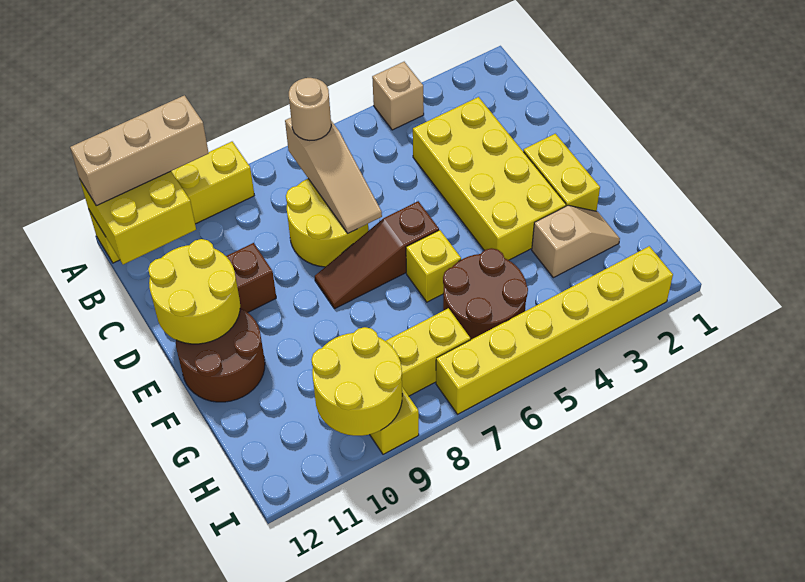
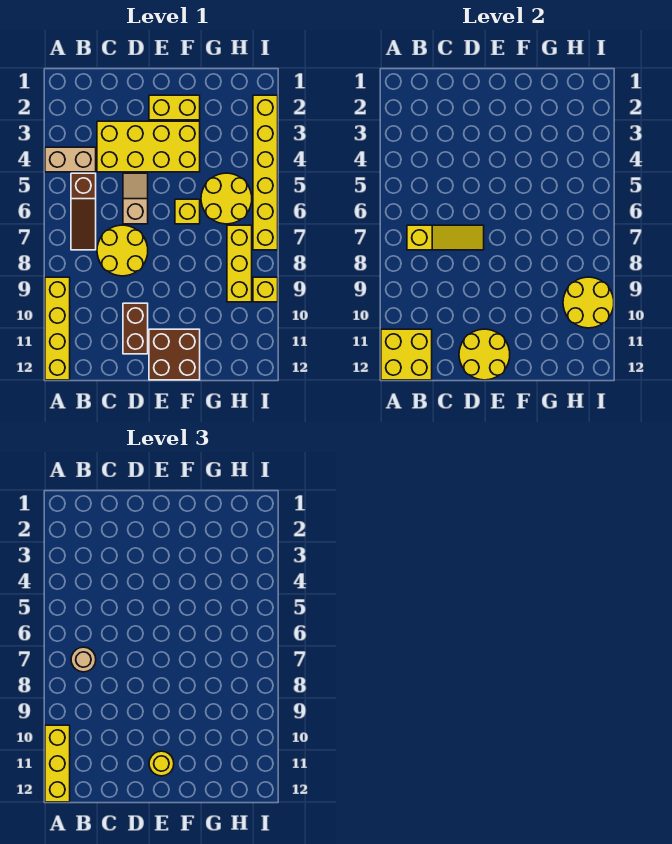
tan brick A4 level 1 -> tan brick A4:B4 level 1
tan brick A10:A12 level 3 -> yellow brick A10:A12 level 3
tan slope B7:D7 level 2 top B -> yellow slope B7:D7 level 2 top B
brown slope E6:E8 level 1 top 6 -> brown slope B5:B7 level 1 top 5
brown round brick E11:F12 level 1 -> brown brick E11:F12 level 1
none -> yellow round brick E11 level 3
tan slope G2:G3 level 1 top 3 -> tan slope D5:D6 level 1 top 6
brown round brick G5:H6 level 1 -> yellow round brick G5:H6 level 1

